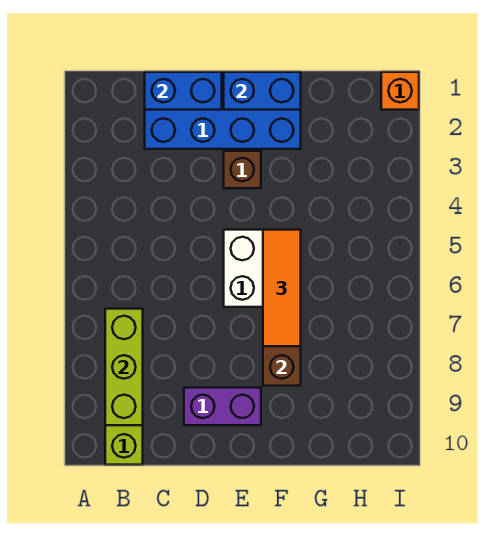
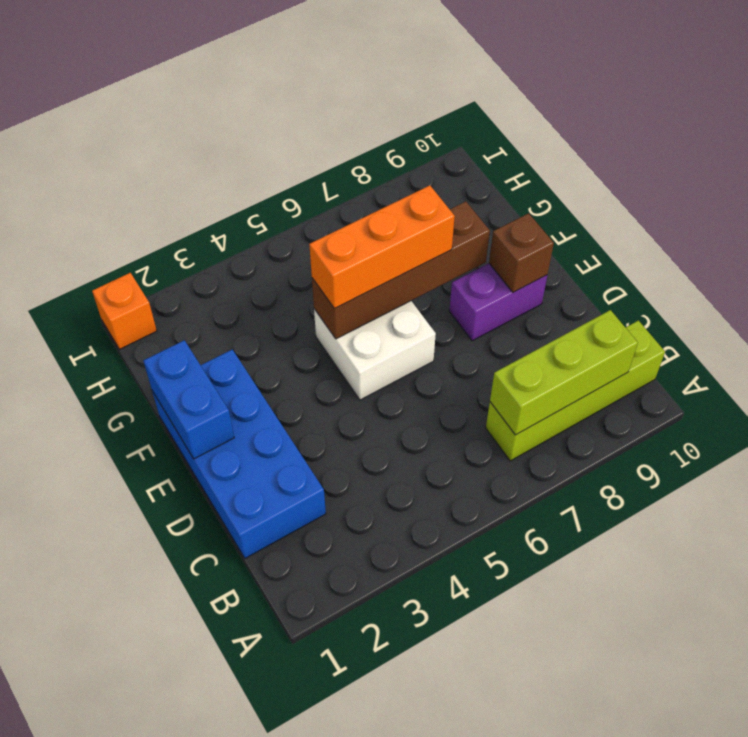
blue brick C1:D1 level 2 -> none
purple brick D9:E9 level 1 -> purple brick E8:E9 level 1
brown brick E3 level 1 -> brown brick E9 level 2
orange tile F5:F7 level 3 -> orange brick F5:F7 level 3

